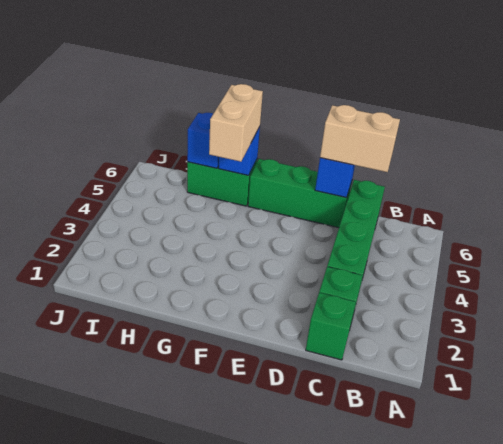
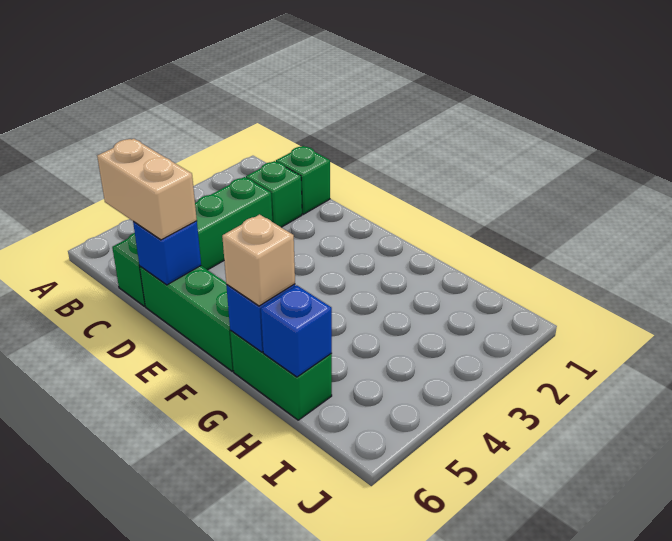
tan brick G5:G6 level 3 -> tan brick G6 level 3

